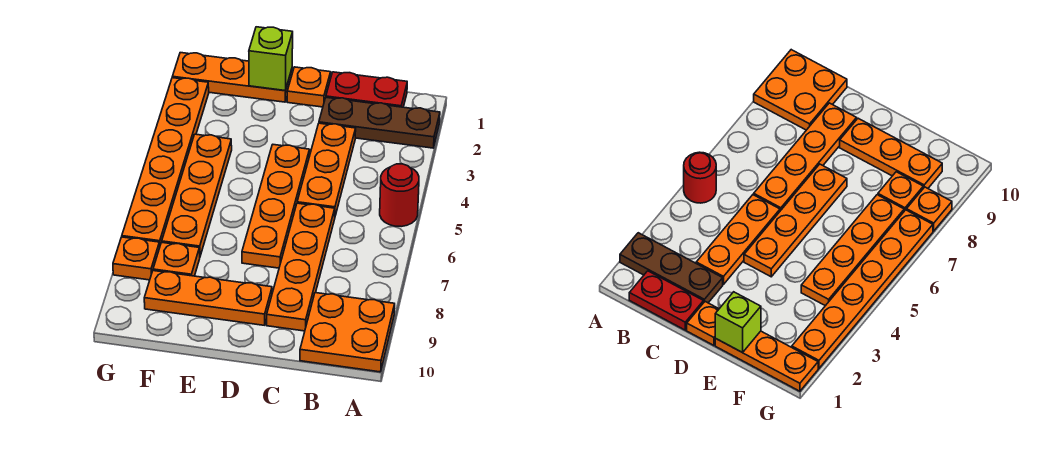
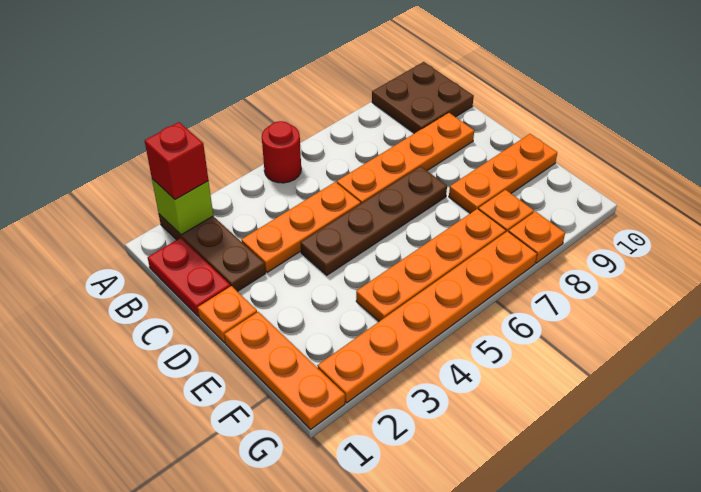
none -> red brick A2 level 3
orange plate A9:B10 level 1 -> brown plate A9:B10 level 1
orange plate D4:D7 level 1 -> brown plate D4:D7 level 1
orange plate D9:F9 level 1 -> orange plate E8:E10 level 1
lime brick E1 level 2 -> lime brick A2 level 2

